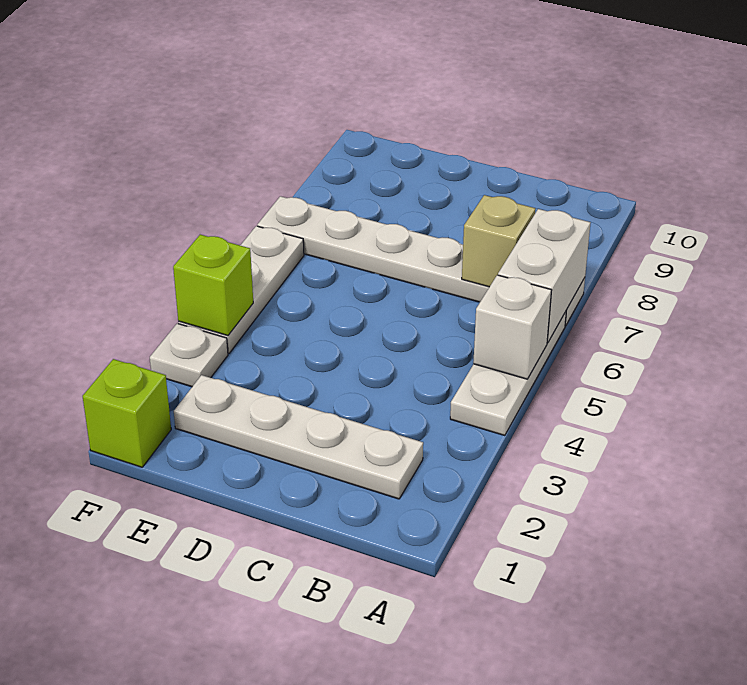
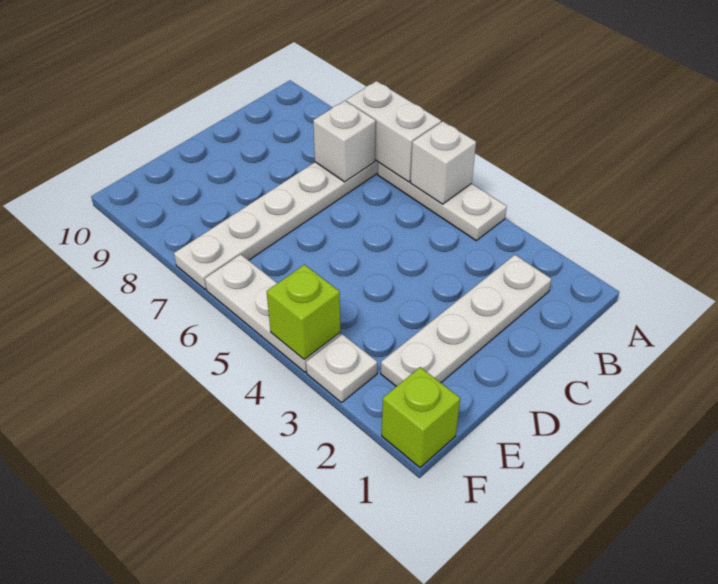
tan brick B7 level 2 -> white brick B7 level 2

